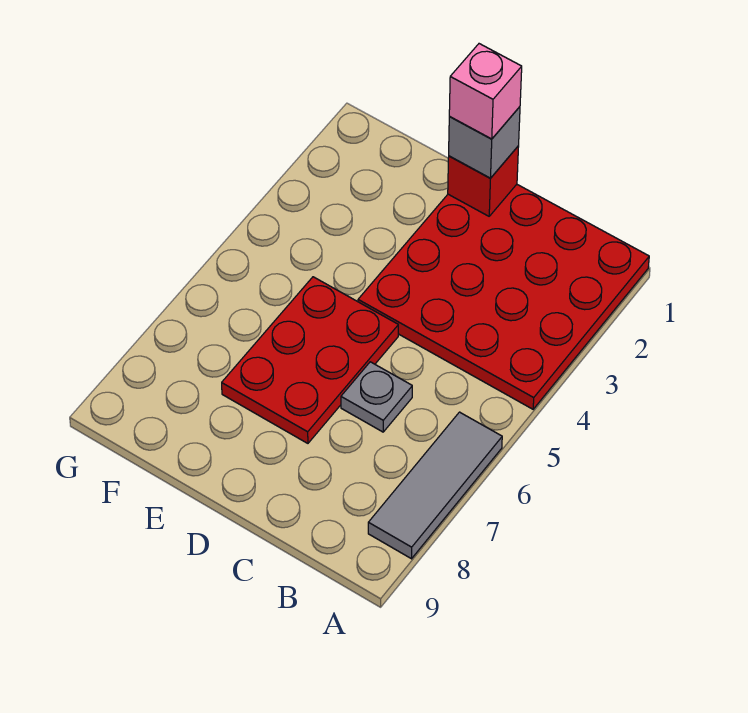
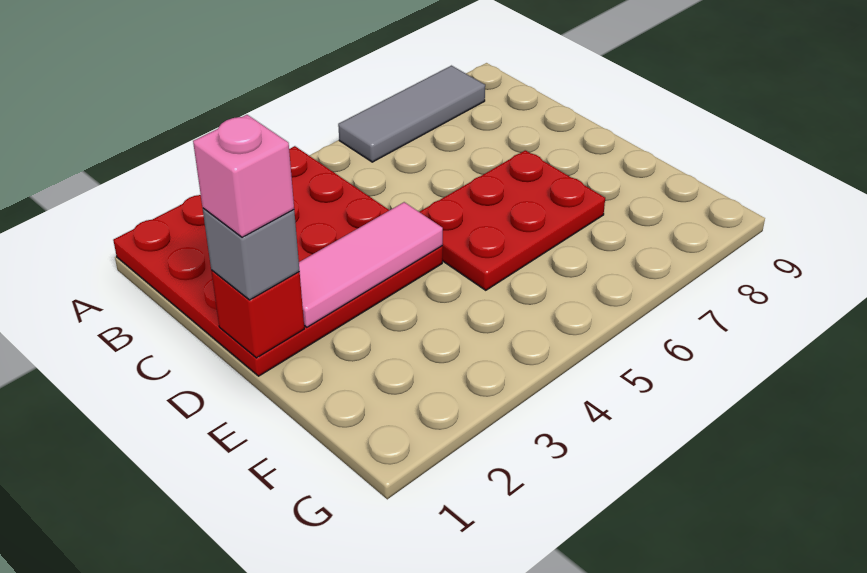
grey plate C6 level 1 -> none
none -> pink tile D2:D4 level 2

